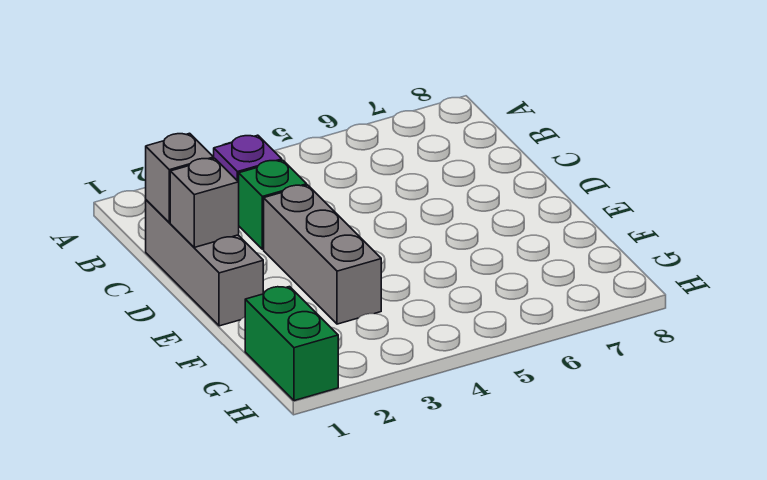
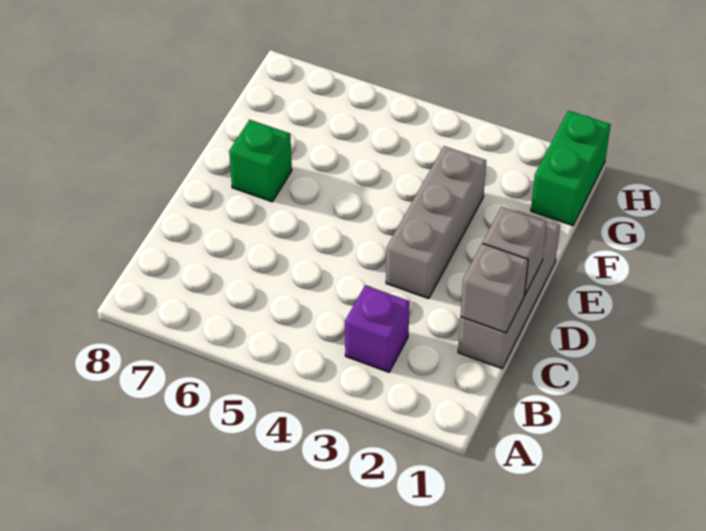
green brick C3 level 1 -> green brick E7 level 1

